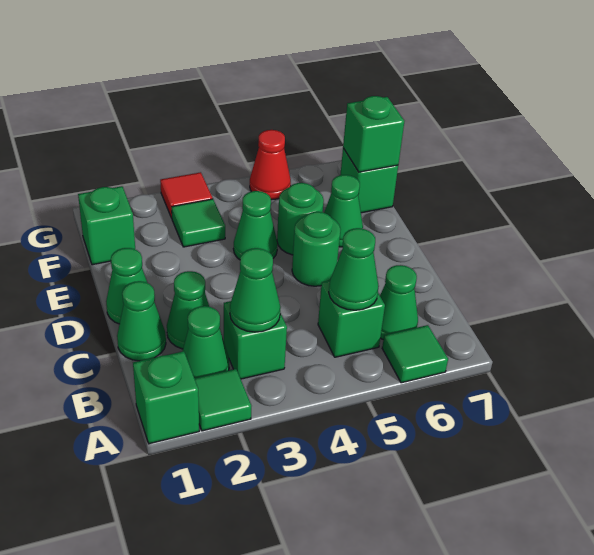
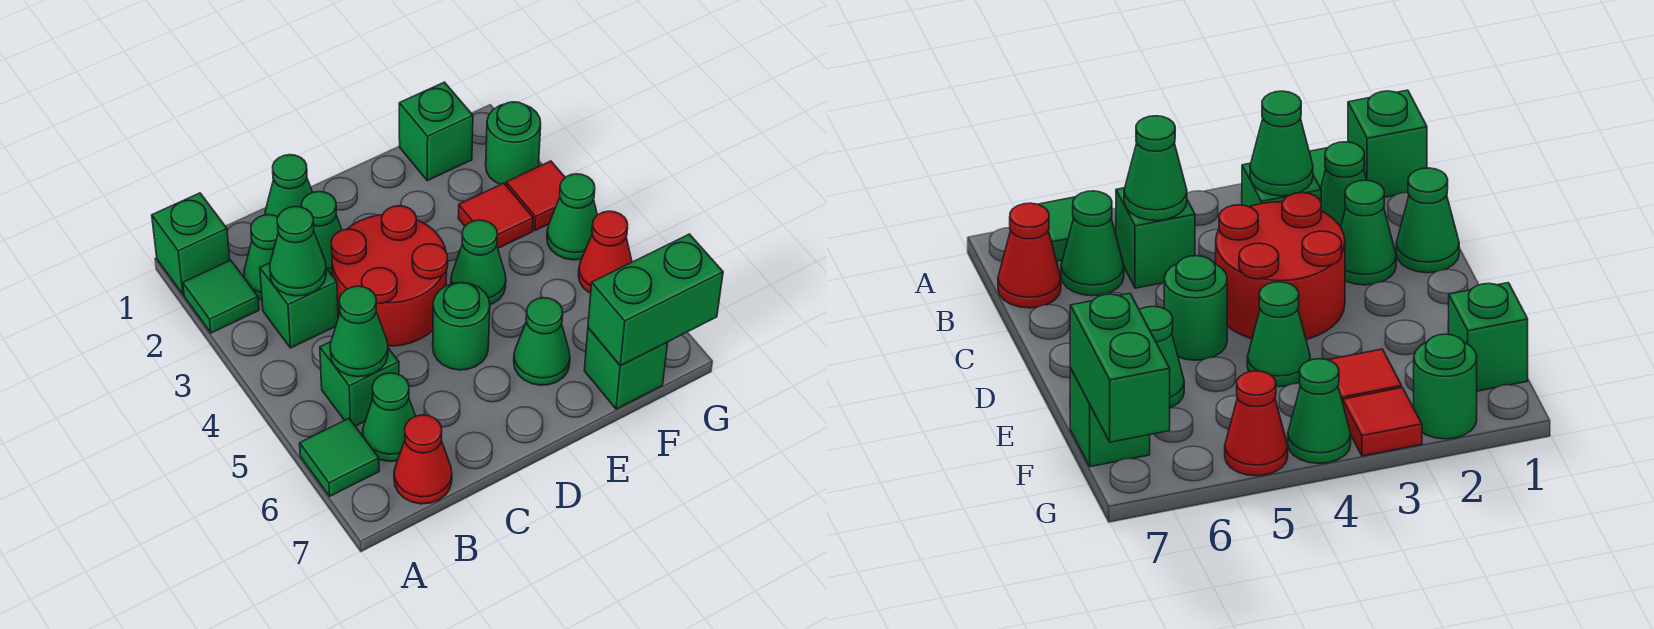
none -> red cone B7 level 1
none -> red round brick C3:D4 level 1
green cone D1 level 1 -> green cone G4 level 1
green round brick E5 level 1 -> green round brick G2 level 1
green tile F3 level 1 -> red tile F3 level 1
green brick F7 level 2 -> green brick F7:G7 level 2

